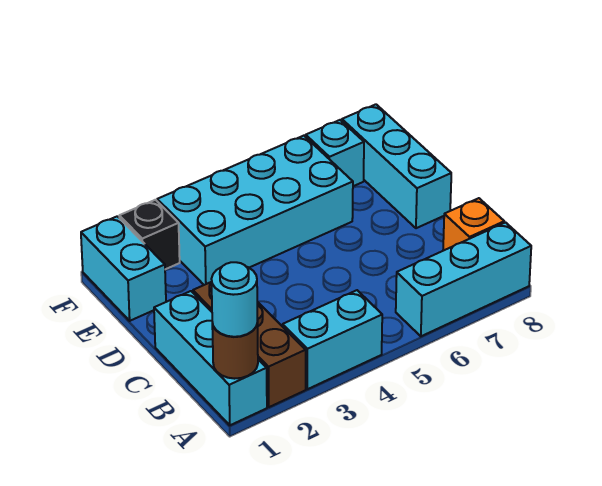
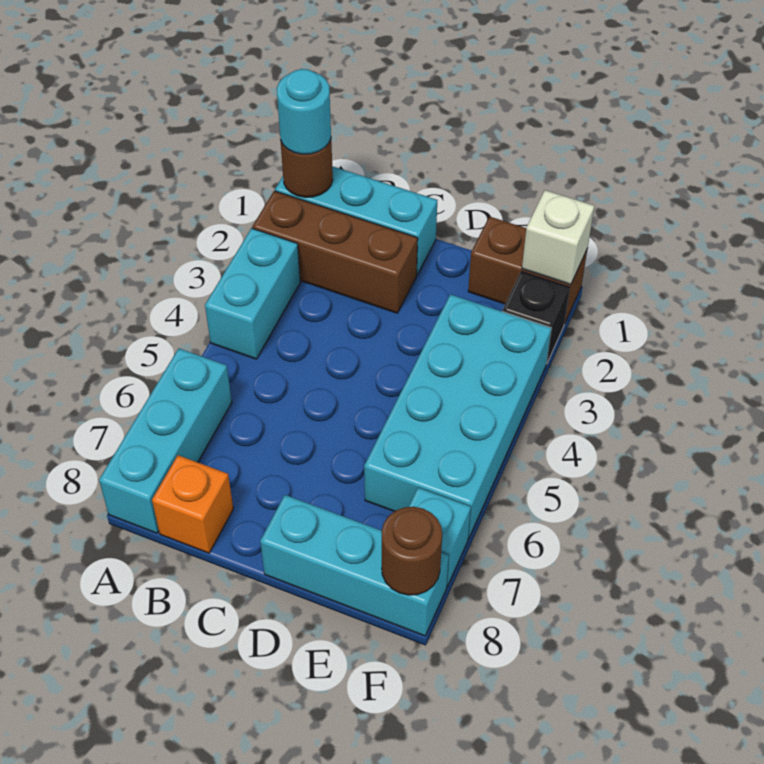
cyan brick E1:F1 level 1 -> brown brick E1:F1 level 1
none -> white brick F1 level 2
none -> brown round brick F8 level 2

